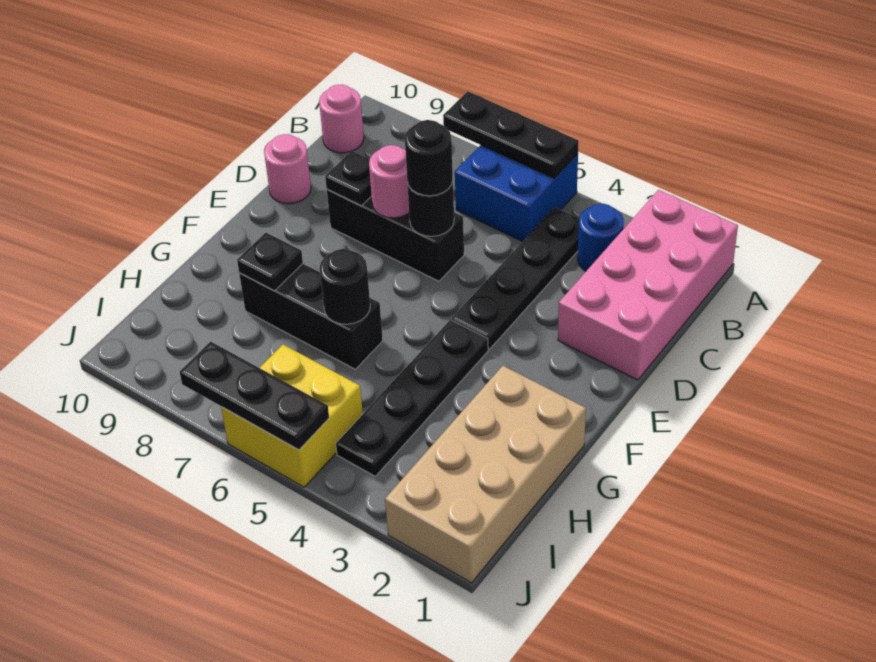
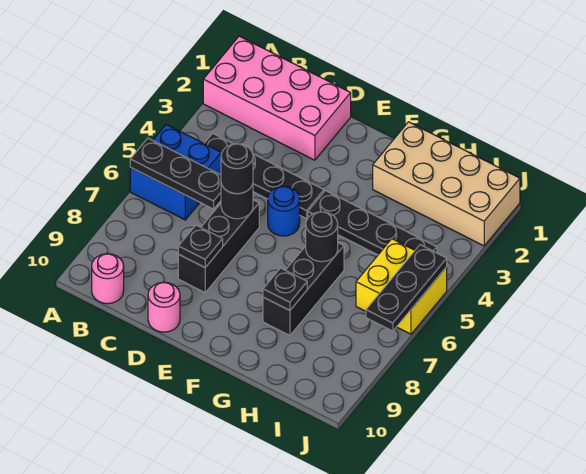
black plate A5:A7 level 2 -> black plate A6:C6 level 2
blue round brick B3 level 1 -> blue round brick E5 level 1
pink round brick D7 level 2 -> none

